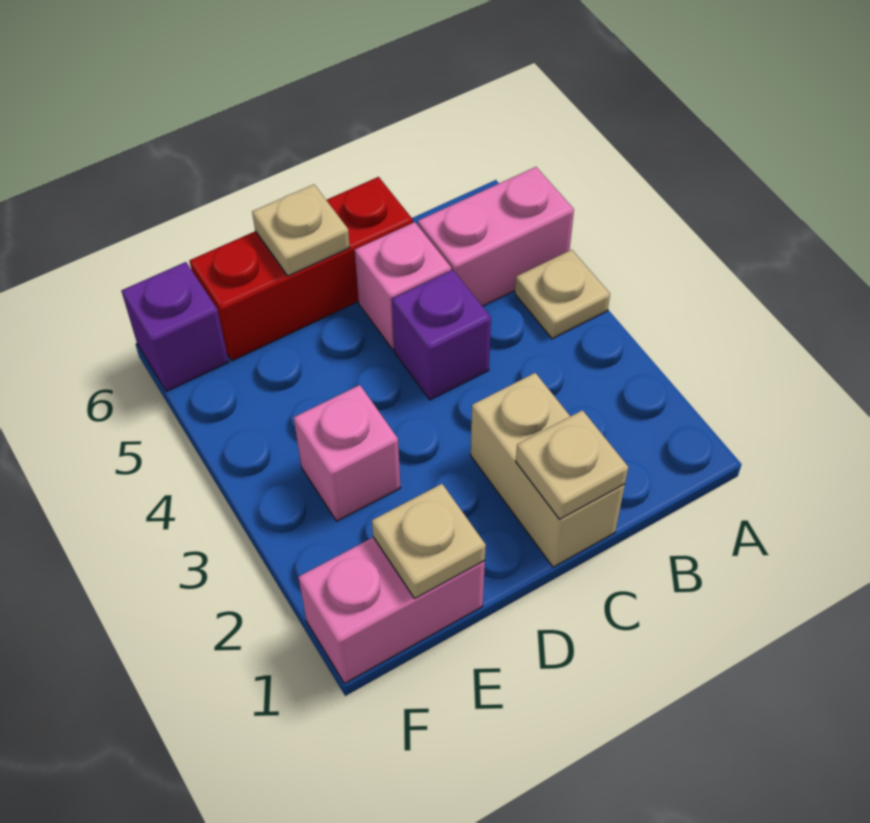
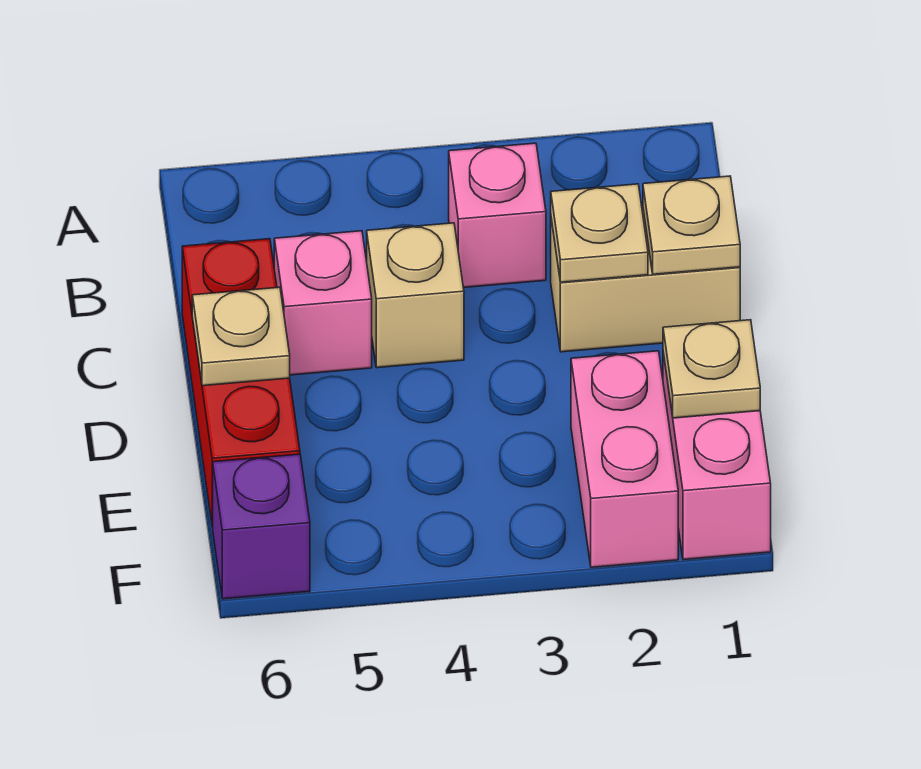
tan plate A4 level 1 -> tan plate C2 level 2
pink brick A5:B5 level 1 -> pink brick E2:F2 level 1
purple brick C4 level 1 -> tan brick C4 level 1
pink brick E3 level 1 -> pink brick B3 level 1

